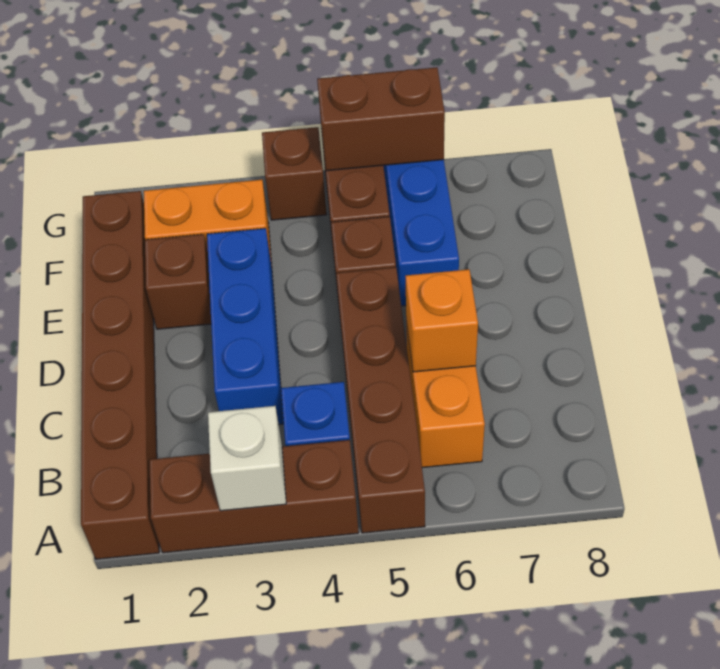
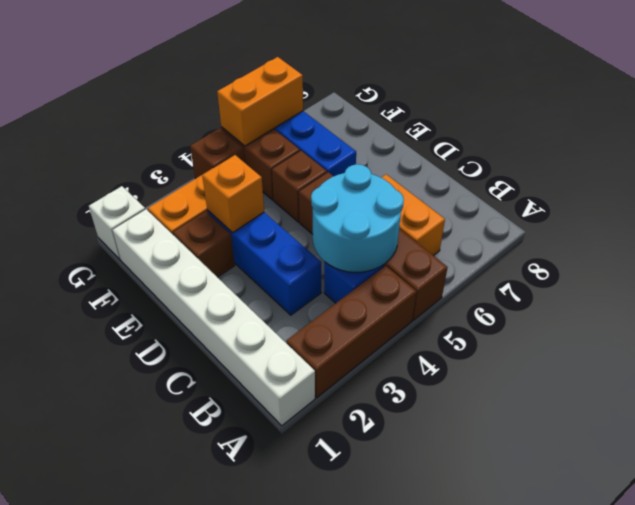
brown brick A1:F1 level 1 -> white brick A1:F1 level 1
white brick A3 level 2 -> white brick G1 level 1
none -> cyan round brick B4:C5 level 2
orange brick C6 level 2 -> orange brick E3 level 2
brown brick G5:G6 level 2 -> orange brick G5:G6 level 2

